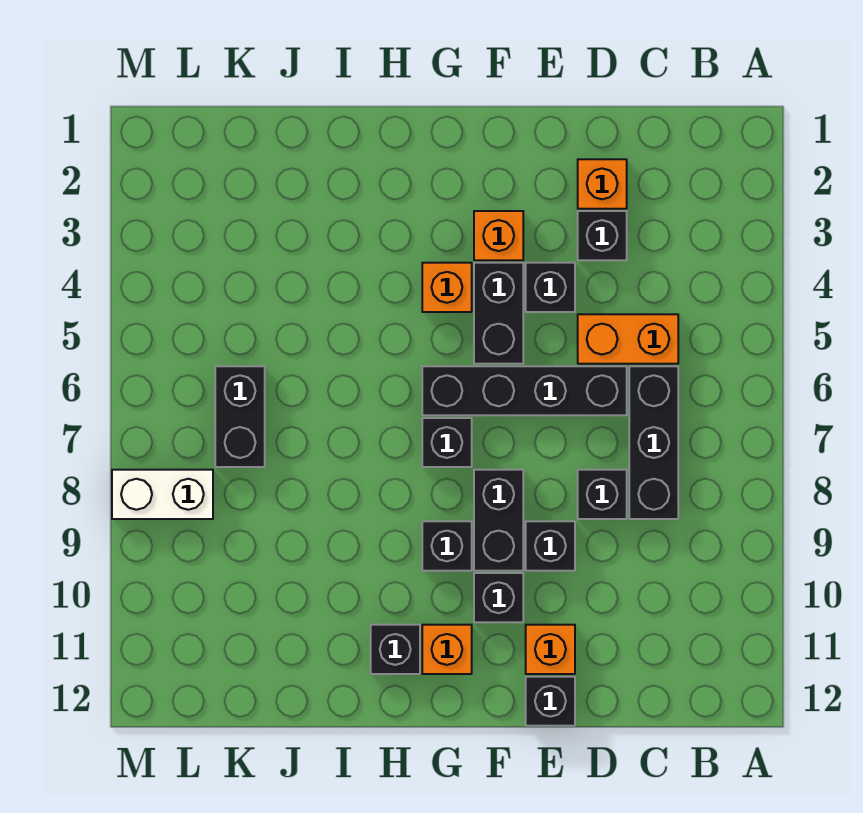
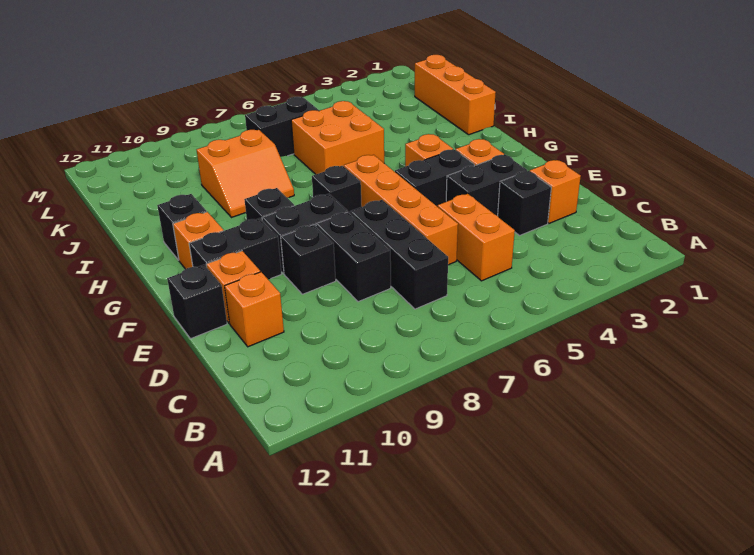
black brick C6:C8 level 1 -> black brick C7:E7 level 1
black brick D6:G6 level 1 -> orange brick D6:G6 level 1
black brick D8 level 1 -> black brick D8:E8 level 1
none -> orange brick D11 level 1
black brick E4 level 1 -> black brick E3:E4 level 1
black brick F10 level 1 -> black brick F10:F11 level 1
none -> orange brick I1:K1 level 1
none -> orange brick I5:J6 level 1
none -> orange slope I8:J9 level 1 top J
white brick L8:M8 level 1 -> none

